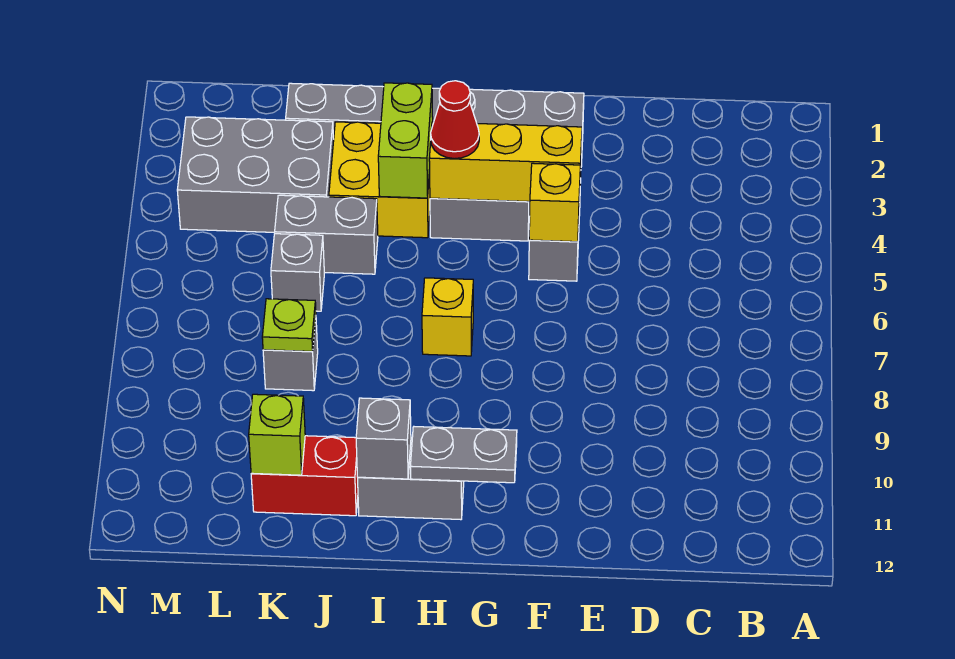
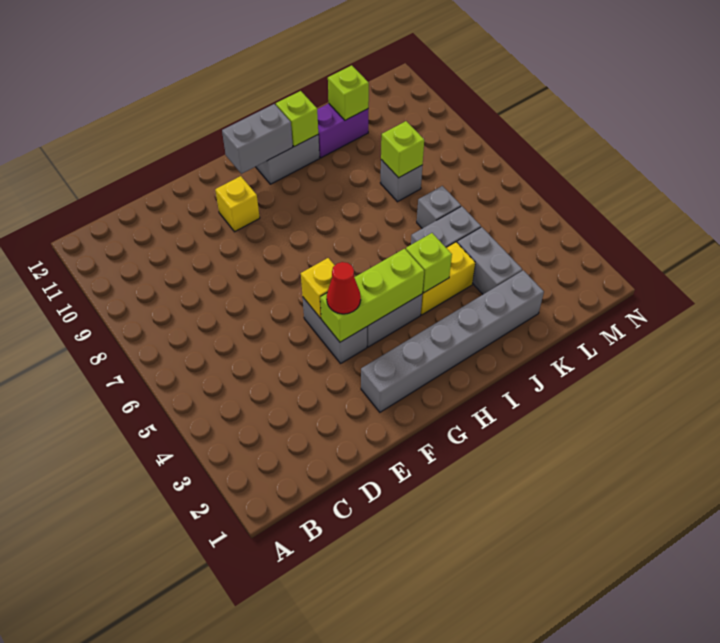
yellow brick F4:H4 level 2 -> lime brick F4:H4 level 2
grey plate G11:H11 level 2 -> grey brick G11:H11 level 2
red cone H4 level 3 -> red cone F4 level 3
yellow brick H7 level 1 -> yellow brick F10 level 1
yellow brick I3:J4 level 1 -> yellow brick I4:J4 level 1
lime brick I3:I4 level 2 -> lime brick I4 level 2
grey brick I11 level 2 -> lime brick I11 level 2
red brick J11:K11 level 1 -> purple brick J11:K11 level 1
grey brick K3:M4 level 1 -> grey brick K3:K4 level 1
lime plate K8 level 2 -> lime brick K8 level 2

